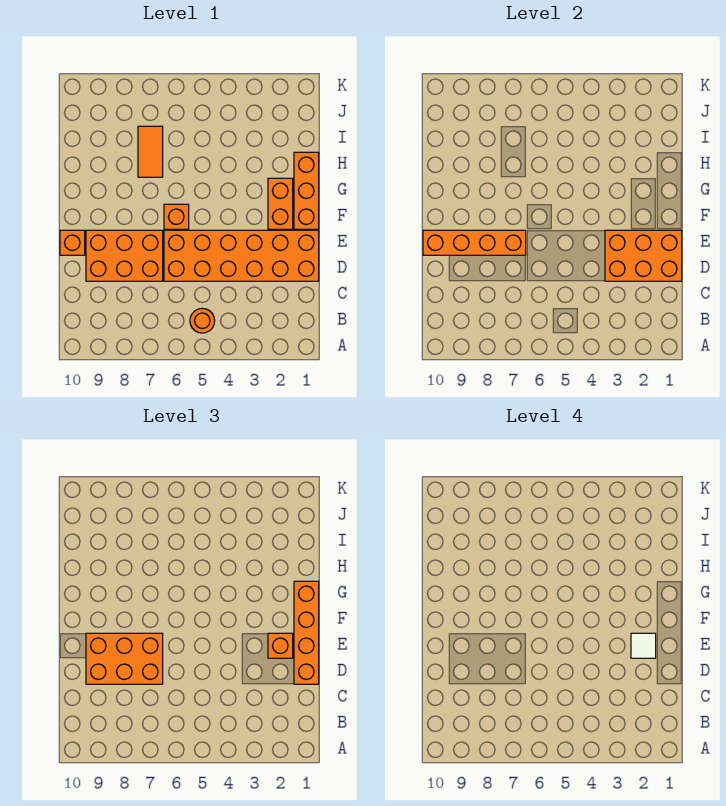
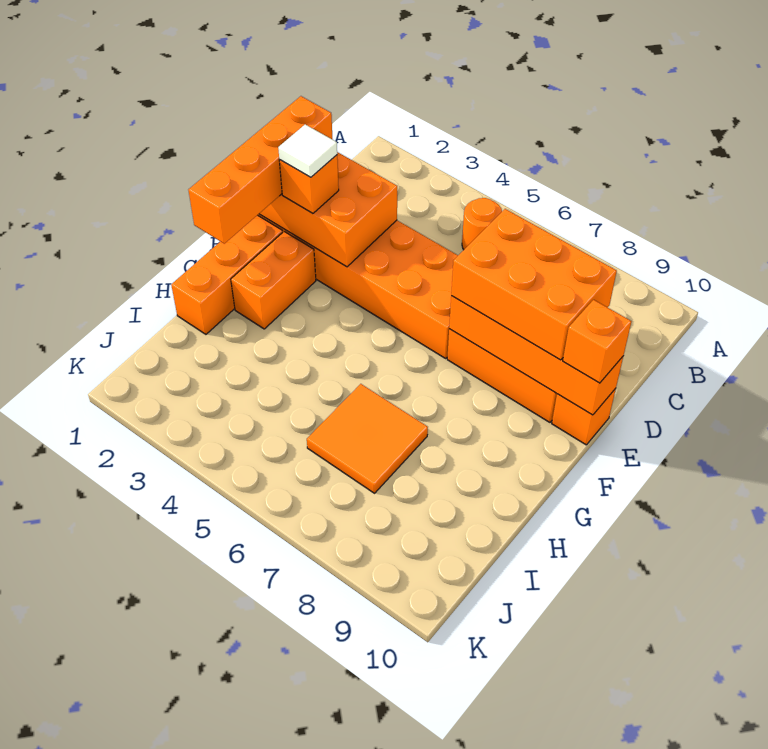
orange brick F6 level 1 -> orange brick E10 level 3
orange tile H7:I7 level 1 -> orange tile H6:I7 level 1

